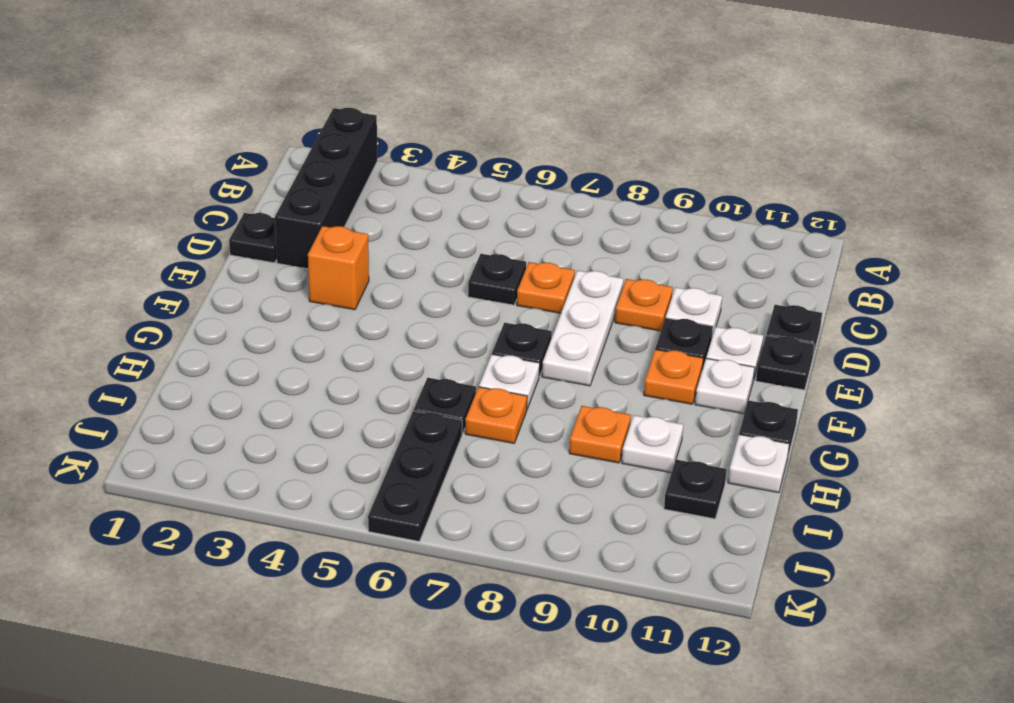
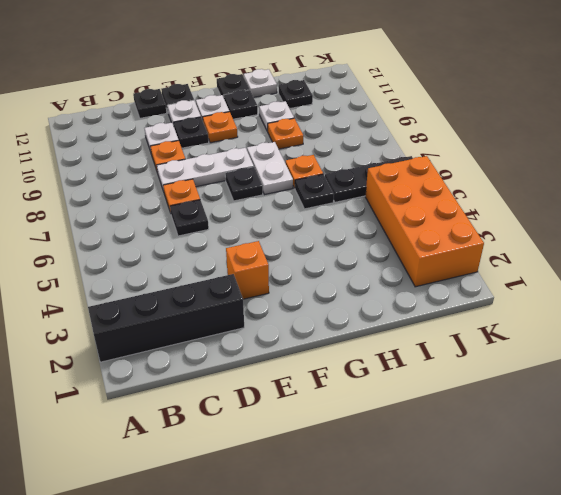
black plate D1 level 1 -> black plate G11 level 1
white plate G7 level 1 -> white plate G7:G8 level 1
none -> orange brick J2:K5 level 1

